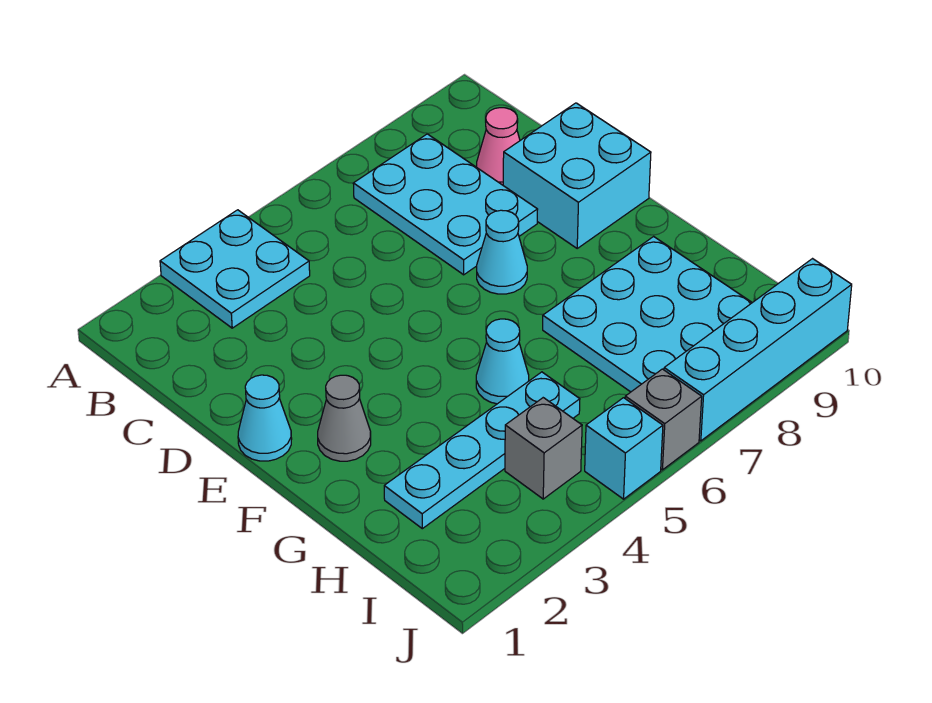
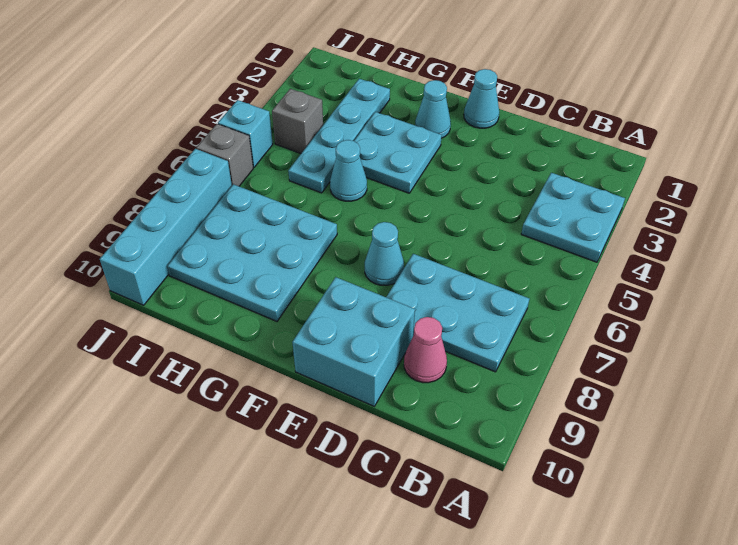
grey cone F2 level 1 -> cyan cone F2 level 1
none -> cyan plate F3:G4 level 1

